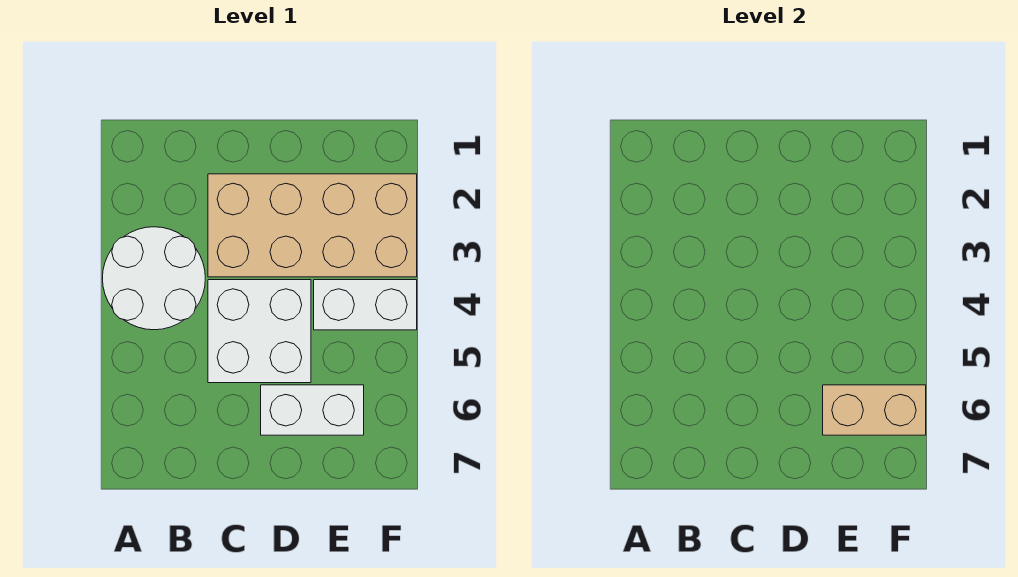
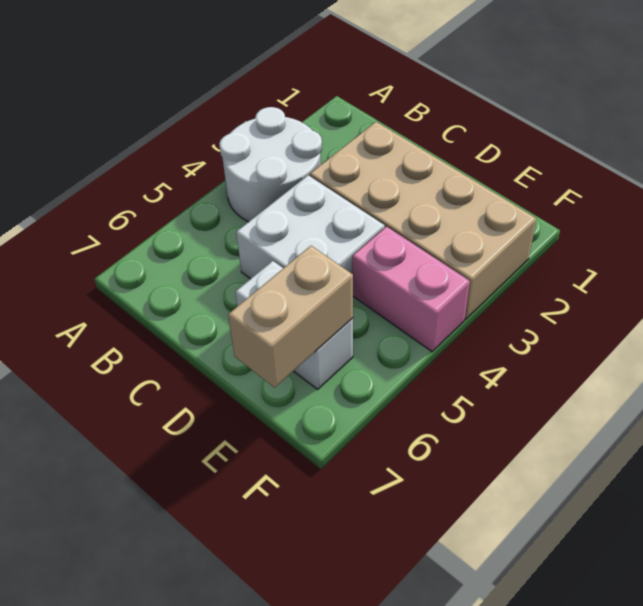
white brick E4:F4 level 1 -> pink brick E4:F4 level 1
tan brick E6:F6 level 2 -> tan brick E6:E7 level 2

